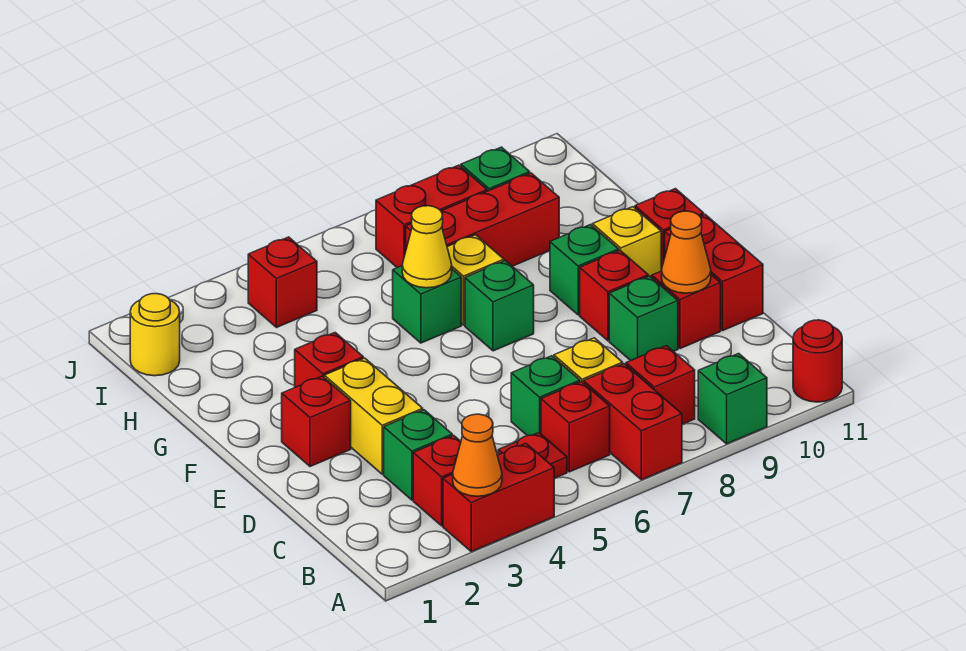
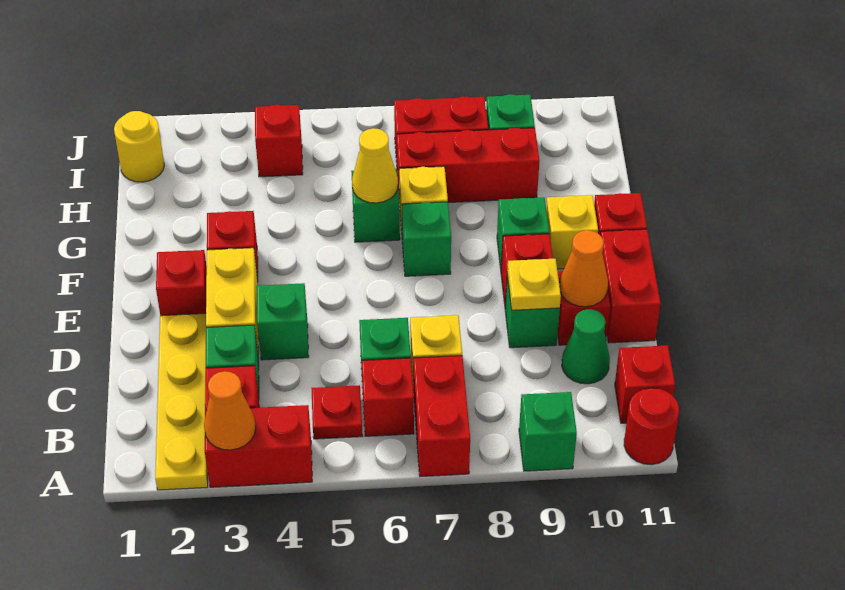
none -> yellow plate A2:D2 level 1
red brick B8 level 1 -> red brick B11 level 1
none -> green cone C10 level 1
none -> green brick D4 level 1
none -> yellow plate D9 level 2

